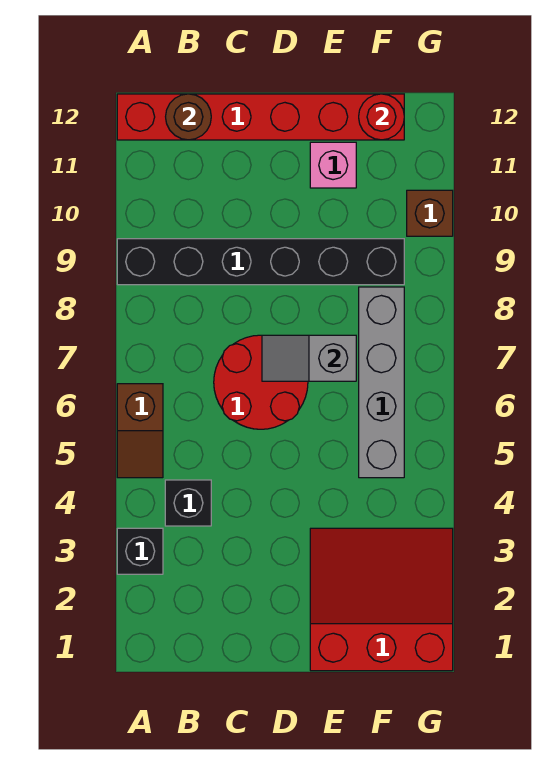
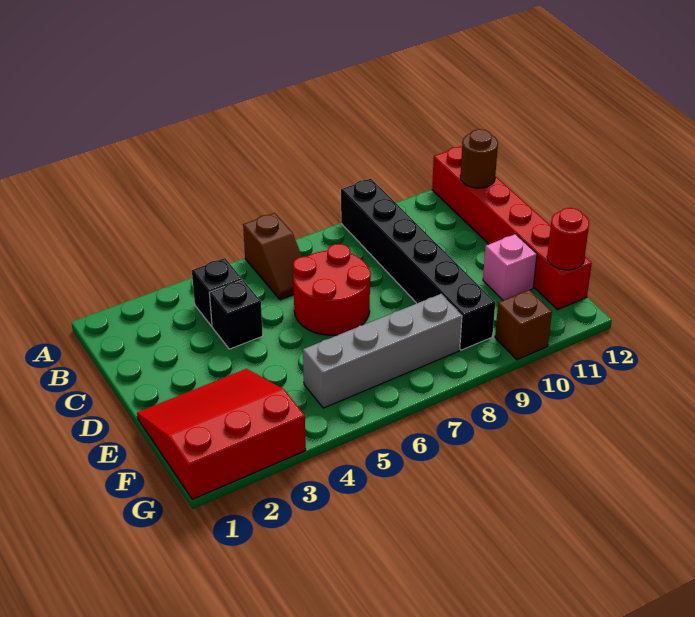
black brick A3 level 1 -> black brick C4 level 1
brown slope A5:A6 level 1 top 6 -> brown slope A6:B6 level 1 top A
grey slope D7:E7 level 2 top E -> none
red slope E1:G3 level 1 top 1 -> red slope E1:G3 level 1 top G

